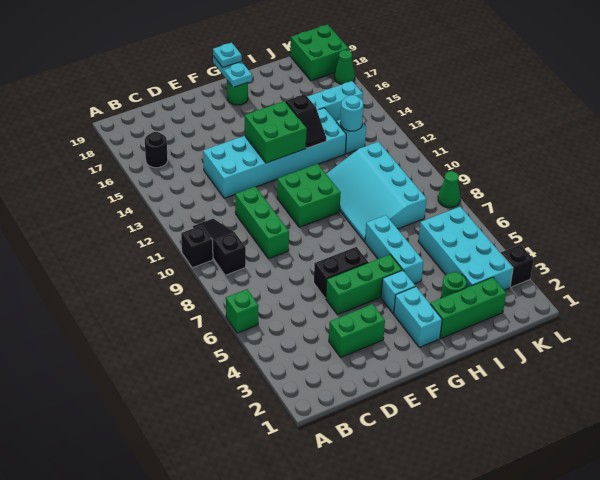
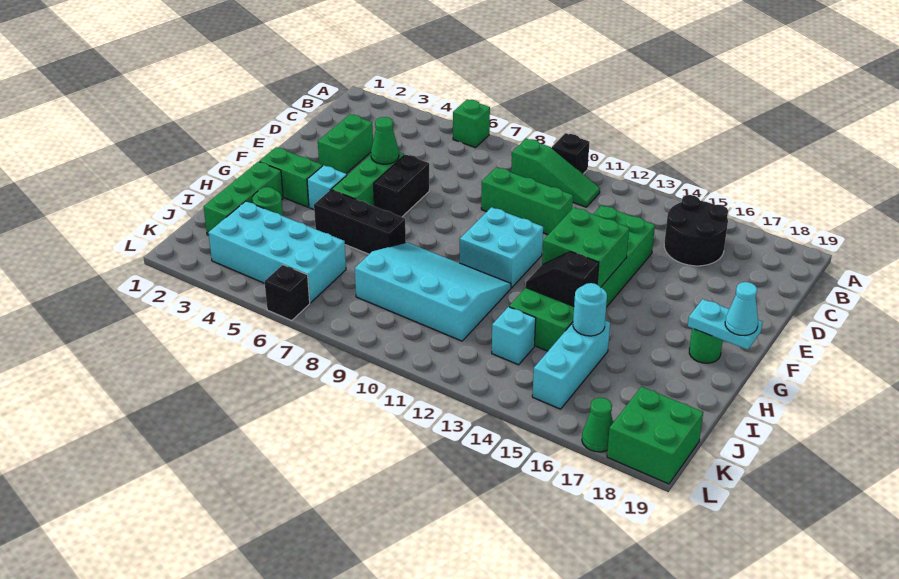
black slope B9:B11 level 1 top 9 -> green slope B9:B11 level 1 top 9
black round brick B16 level 1 -> black round brick B15:C16 level 1
cyan brick D13:I14 level 1 -> green brick D13:I14 level 1
green brick F10:G11 level 1 -> cyan brick F10:G11 level 1
cyan brick G2:G3 level 1 -> green brick G2:G3 level 1
cyan plate G19 level 3 -> cyan cone G19 level 3
cyan brick H5:H7 level 1 -> black brick H5:H7 level 1
cyan round brick J13 level 2 -> cyan round brick I15 level 2
black brick L3 level 1 -> black brick L6 level 1
green cone L8 level 1 -> green cone E5 level 2

